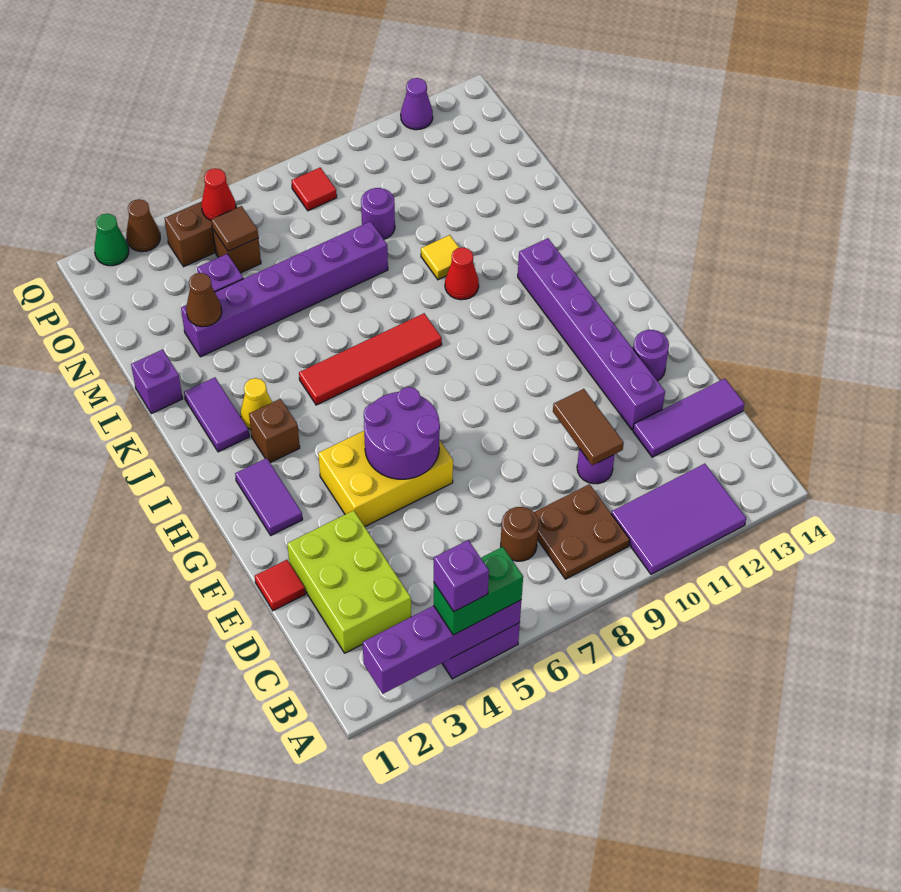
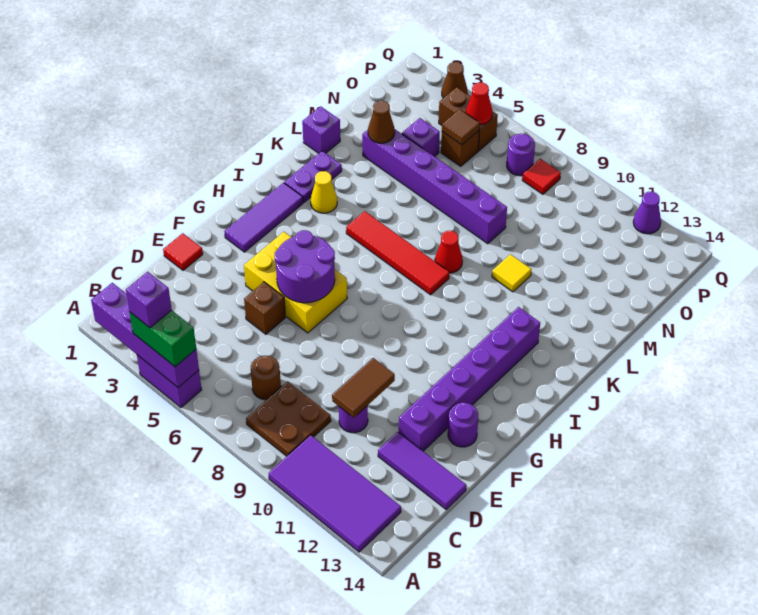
purple tile A10:B12 level 1 -> purple tile A10:B13 level 1
lime brick C2:E3 level 1 -> none
purple tile G2:H2 level 1 -> purple tile G2:I2 level 1
brown brick I3 level 1 -> brown brick E5 level 1
purple tile J2:K2 level 1 -> purple plate J2:K2 level 1
red cone K10 level 1 -> red cone K8 level 1
purple round brick N9 level 1 -> purple round brick P7 level 1
green cone Q2 level 1 -> none

